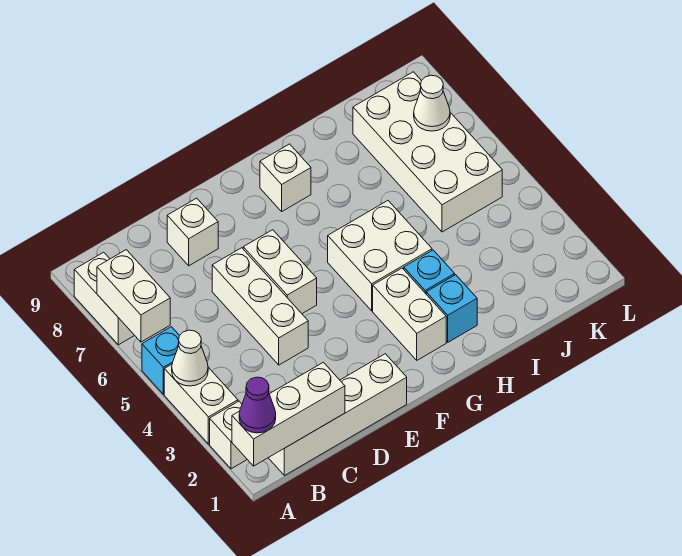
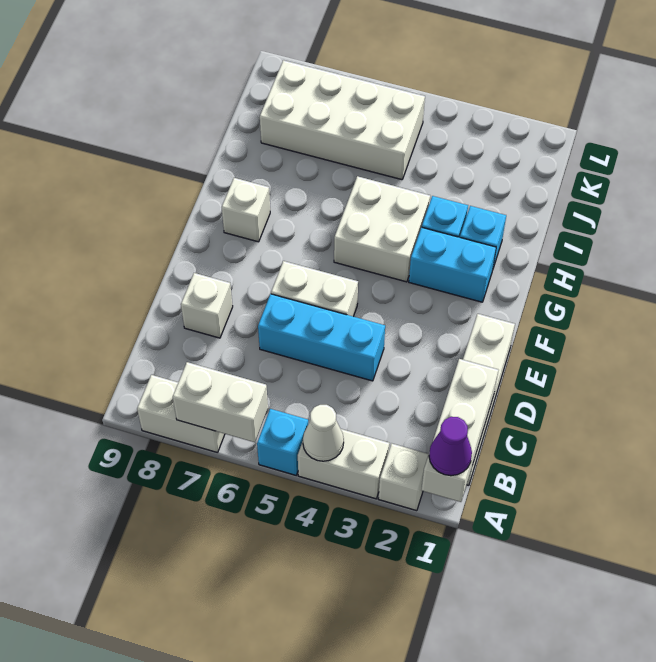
white brick D4:D6 level 1 -> cyan brick D4:D6 level 1
white brick G2:G3 level 1 -> cyan brick G2:G3 level 1
white cone K7 level 2 -> none

